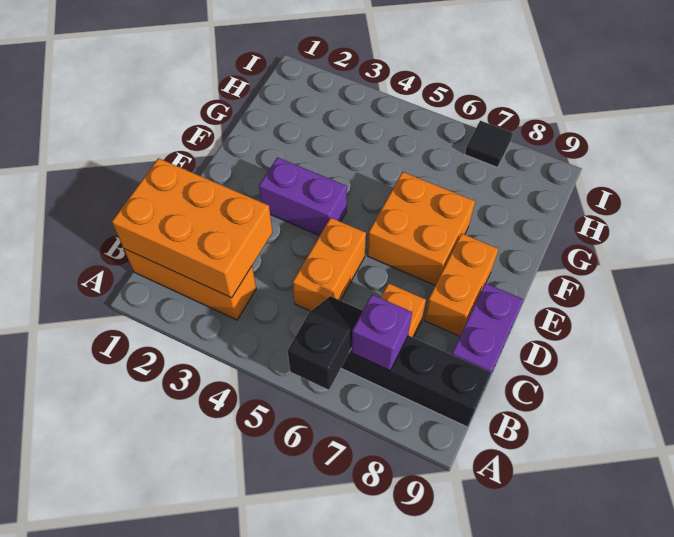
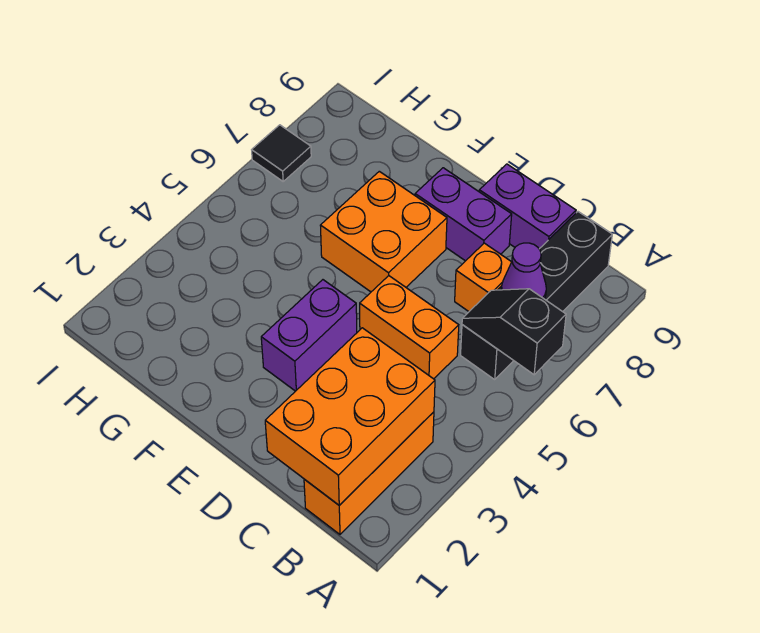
purple brick B7 level 2 -> purple cone B7 level 2
orange brick D8:E8 level 1 -> purple brick D8:E8 level 1

